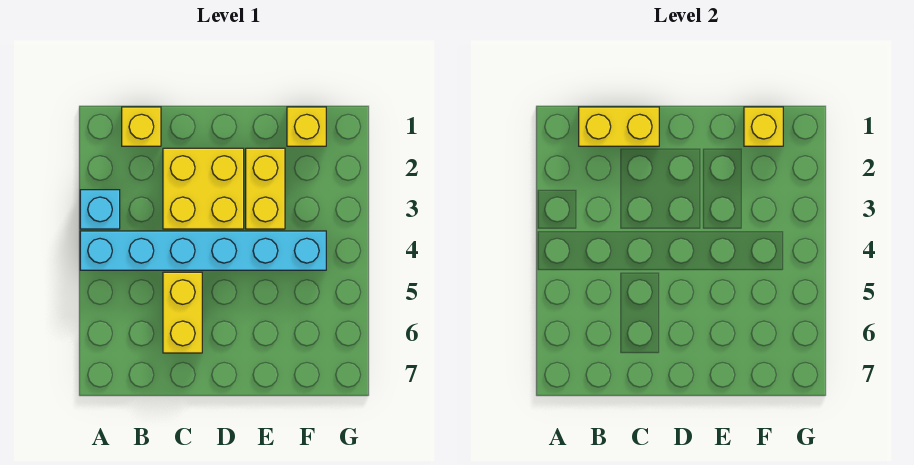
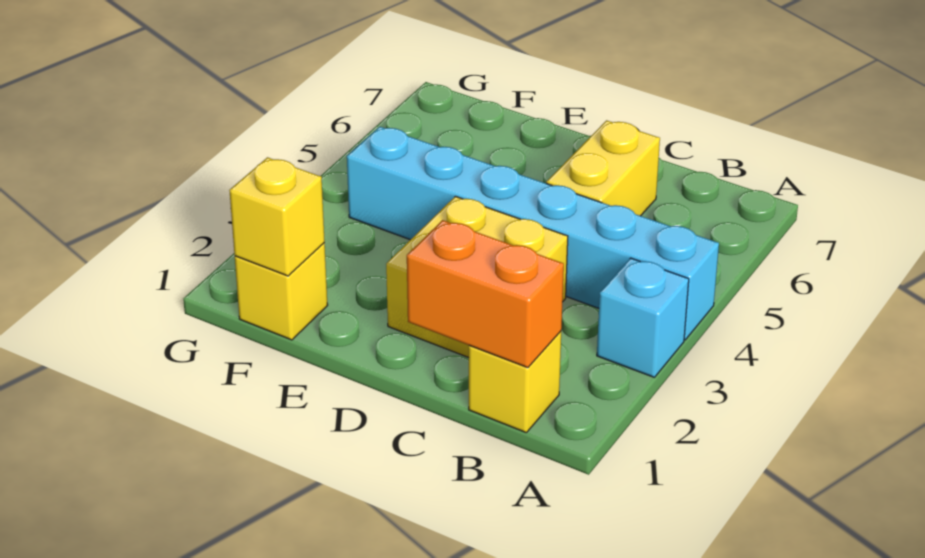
yellow brick B1:C1 level 2 -> orange brick B1:C1 level 2
yellow brick E2:E3 level 1 -> none

